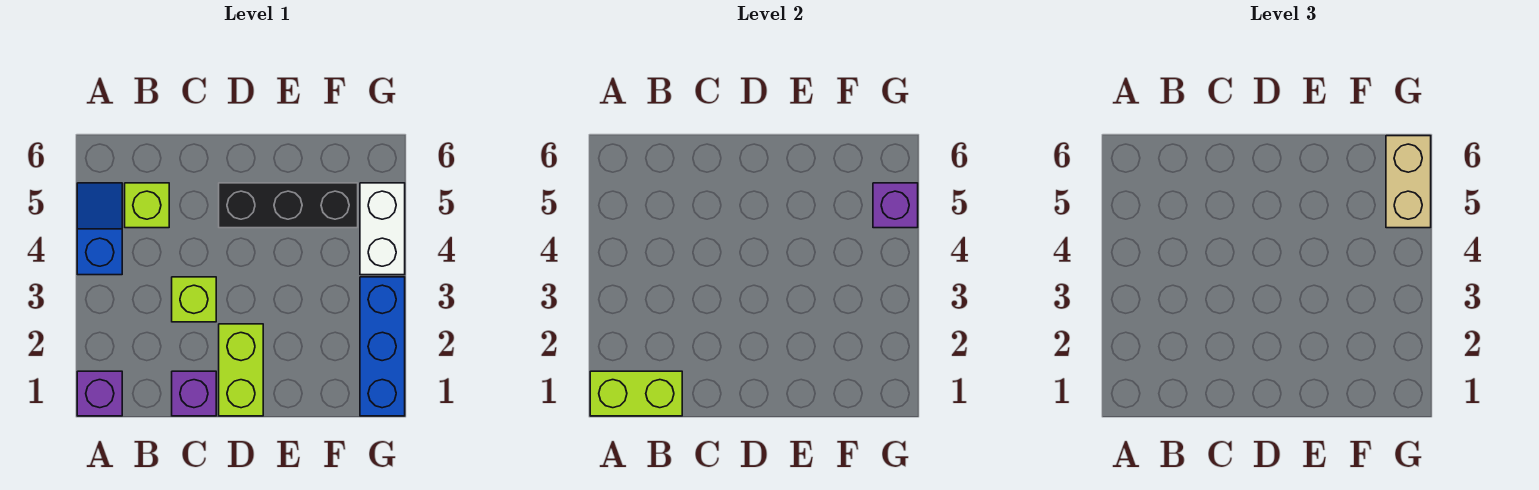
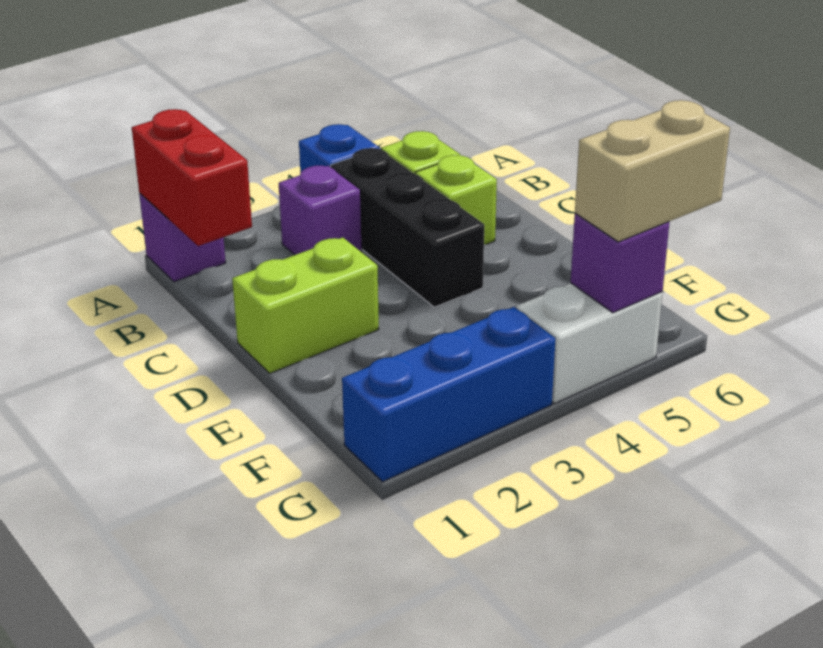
lime brick A1:B1 level 2 -> red brick A1:B1 level 2
purple brick C1 level 1 -> purple brick B3 level 1
lime brick C3 level 1 -> lime brick C5 level 1
black brick D5:F5 level 1 -> black brick B4:D4 level 1

